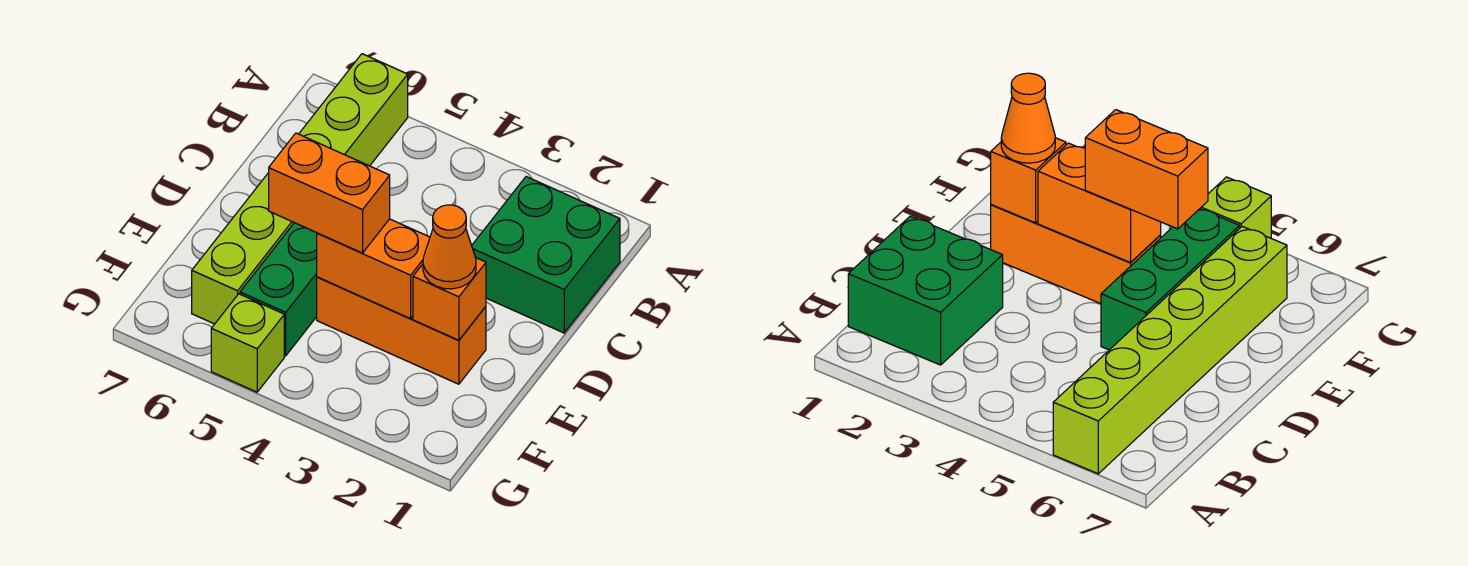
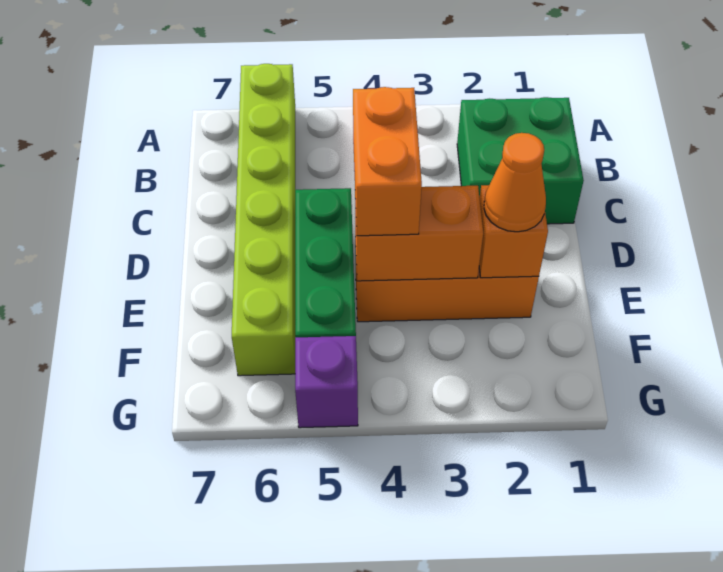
orange brick E4:E5 level 3 -> orange brick D4:E4 level 3
lime brick G5 level 1 -> purple brick G5 level 1

